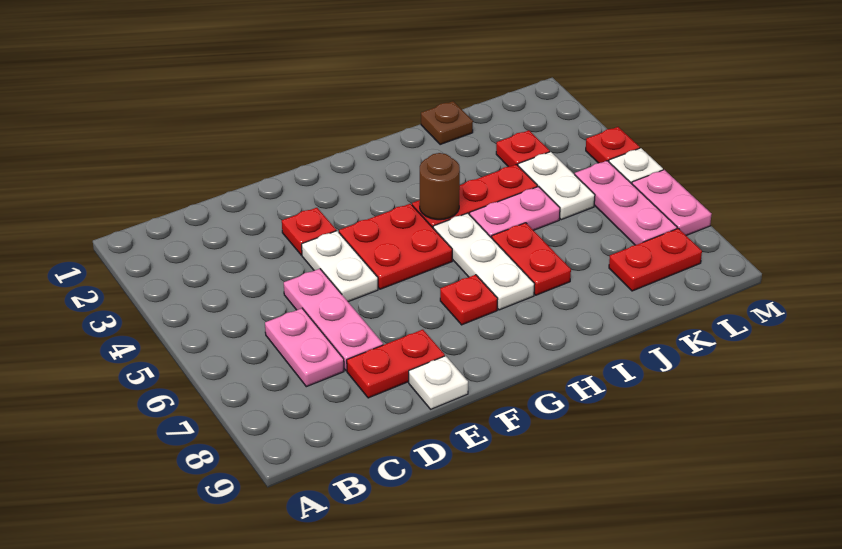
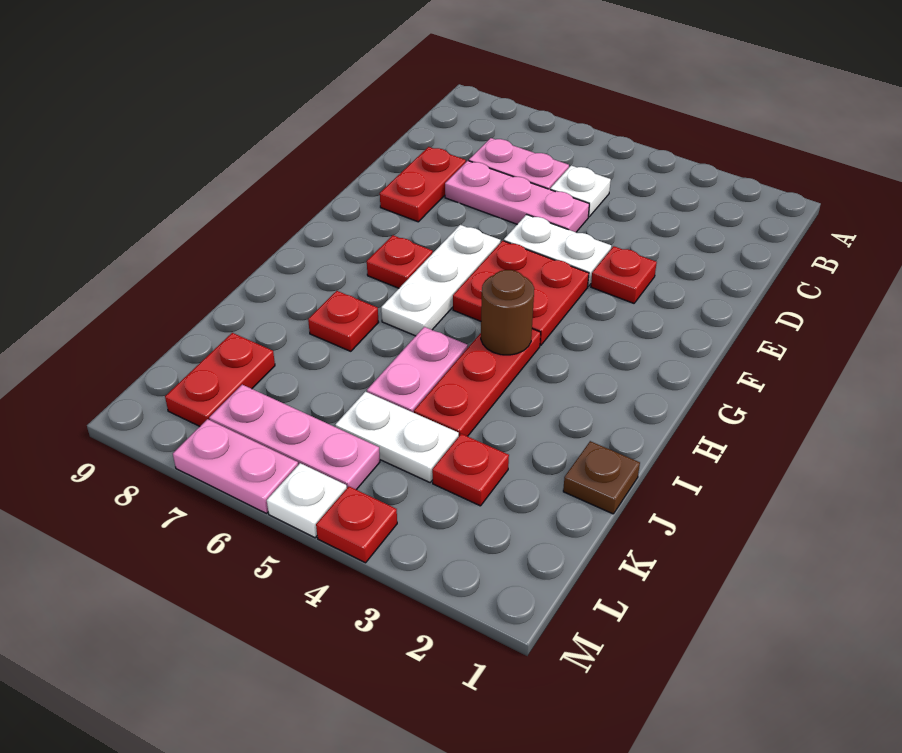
white plate E9 level 1 -> white plate C5 level 1
white plate H5:H7 level 1 -> white plate F6:H6 level 1
red plate I6:I7 level 1 -> red plate I7 level 1

